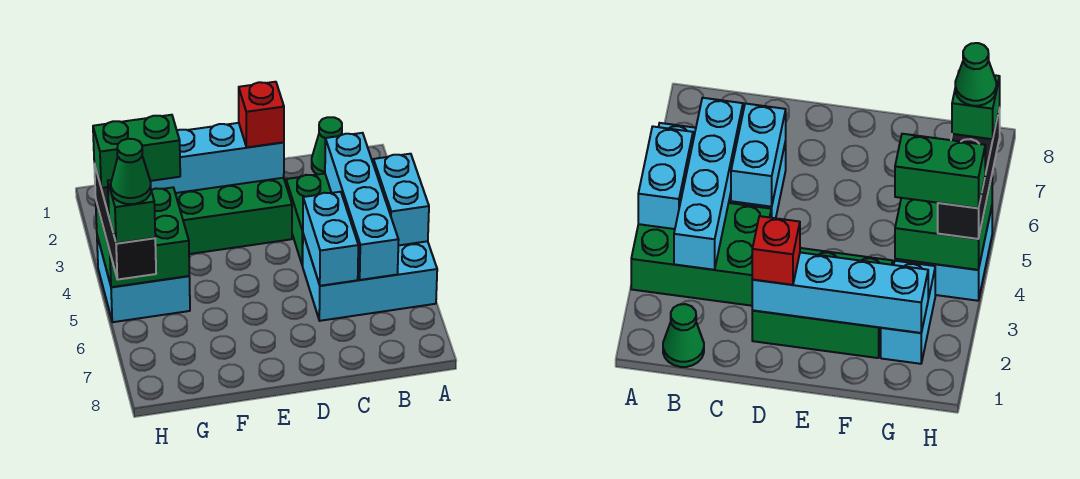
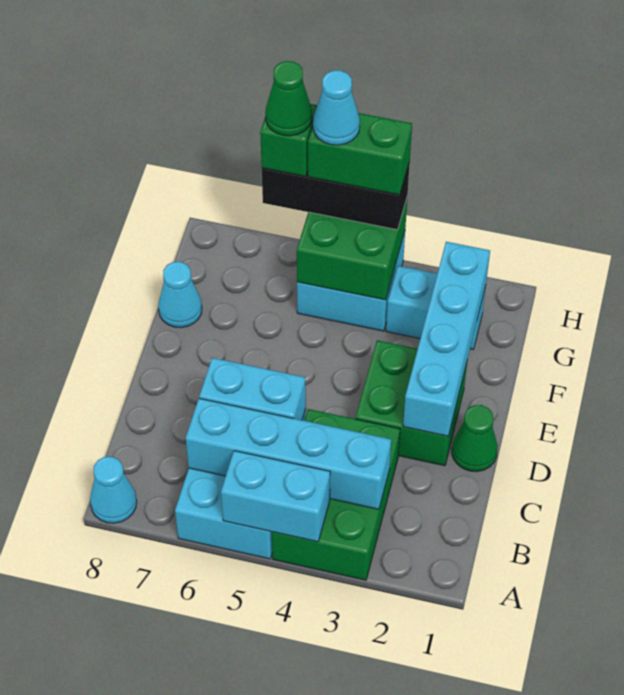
none -> cyan cone A8 level 1
green cone B1 level 1 -> green cone D1 level 1
green brick D2:F3 level 1 -> green brick D2:E3 level 1
red brick D2 level 3 -> none
none -> cyan cone F8 level 1
green brick G4:H4 level 4 -> green brick H4:H5 level 4
none -> cyan cone H5 level 5

